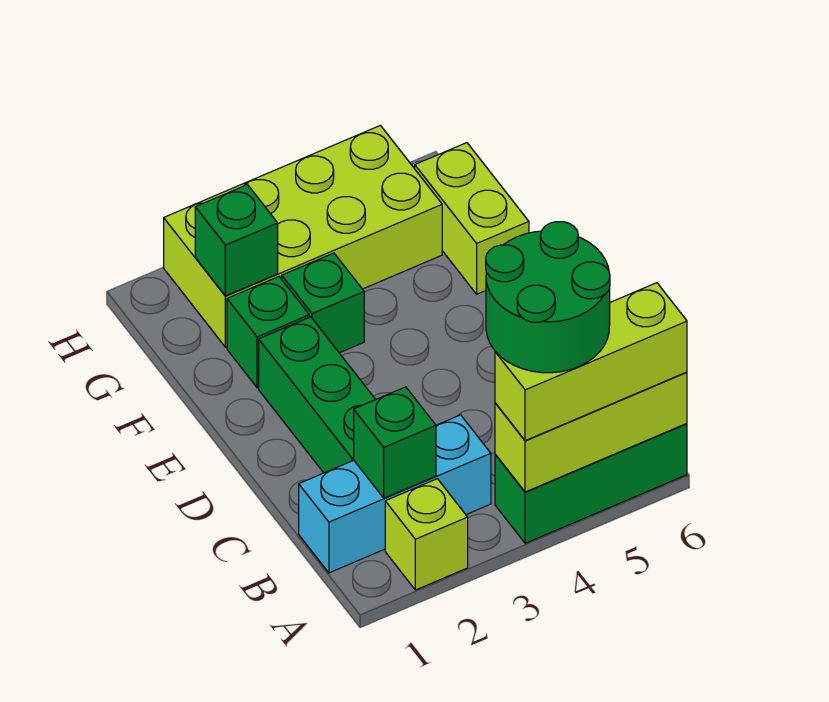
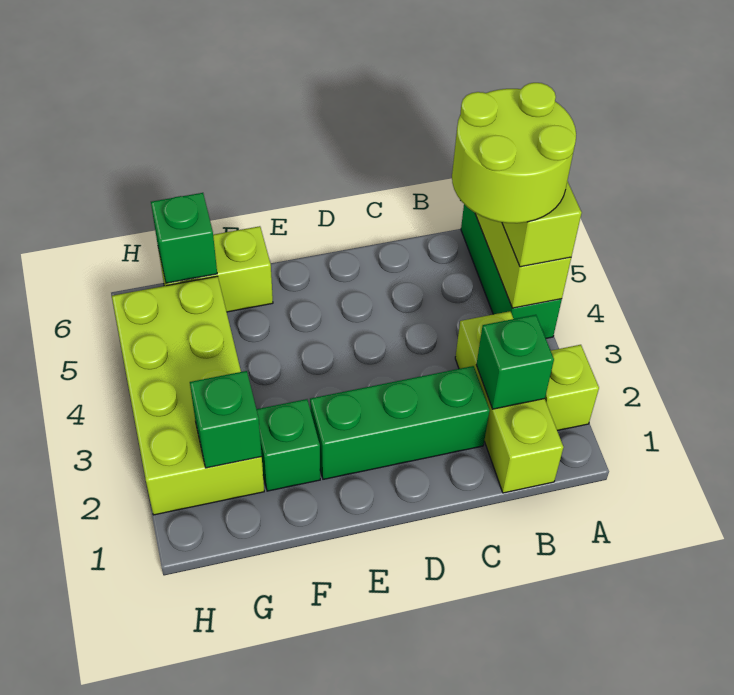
green round brick A4:B5 level 4 -> lime round brick A4:B5 level 4
cyan brick B1:B3 level 1 -> lime brick B1:B3 level 1
green brick F3 level 1 -> green brick G6 level 2

